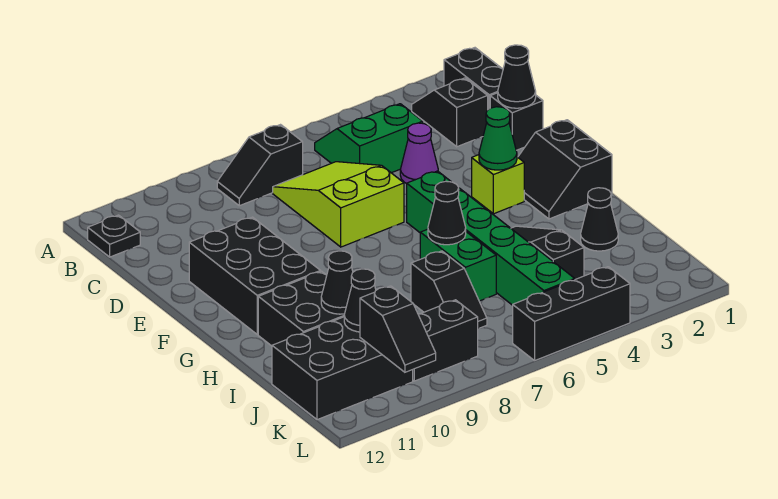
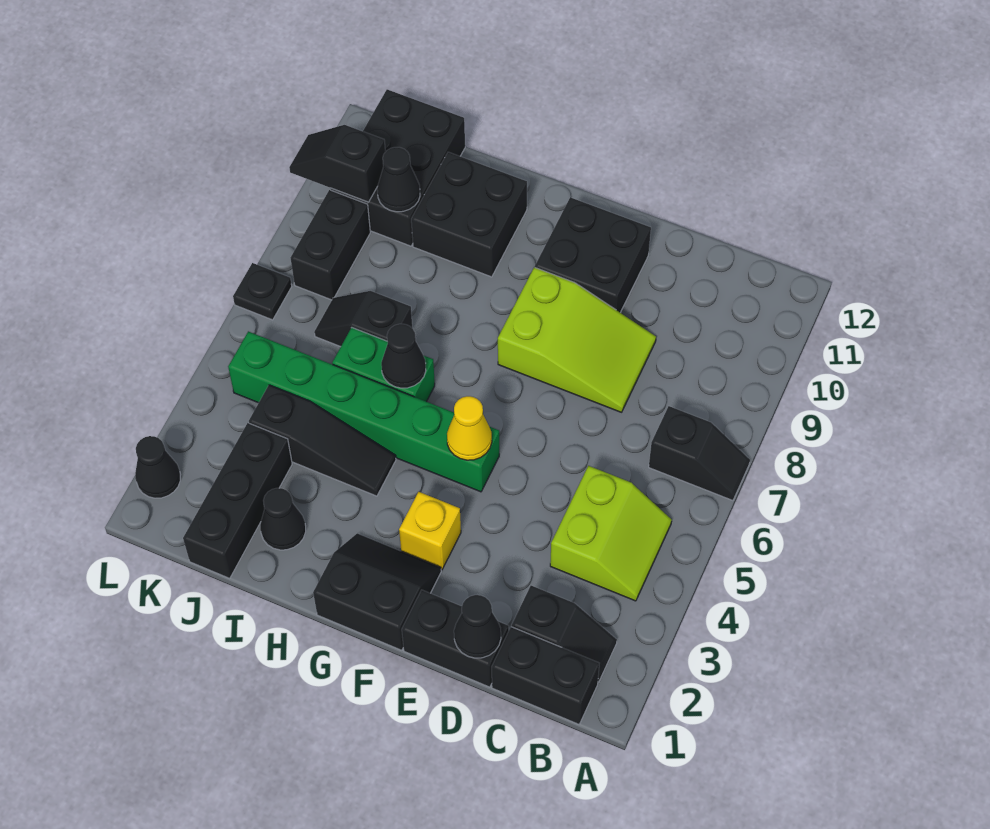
green slope B4:C5 level 1 top C -> lime slope B4:C5 level 1 top C
black slope B7:B8 level 1 top 7 -> black slope A7:B7 level 1 top B
black plate B12 level 1 -> black plate L7 level 1
lime slope C6:E7 level 1 top E -> lime slope D8:F9 level 1 top F
black brick D1 level 1 -> black brick D1:E1 level 1
purple cone D4 level 1 -> none
black brick E10:G11 level 1 -> black brick E10:F11 level 1
lime brick F3 level 1 -> yellow brick F3 level 1
green cone F3 level 2 -> none
none -> yellow cone F5 level 2
black cone I10 level 2 -> black cone L2 level 1
black brick L4:L6 level 1 -> black brick J1:J3 level 1

